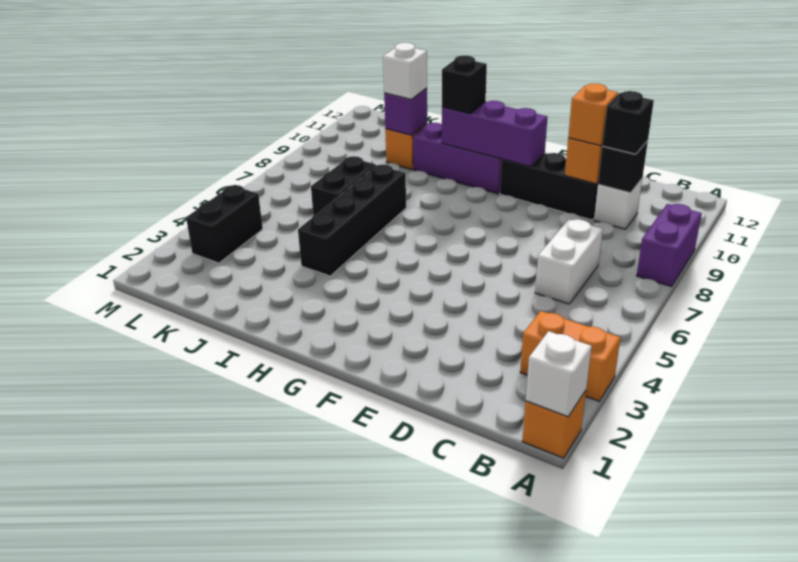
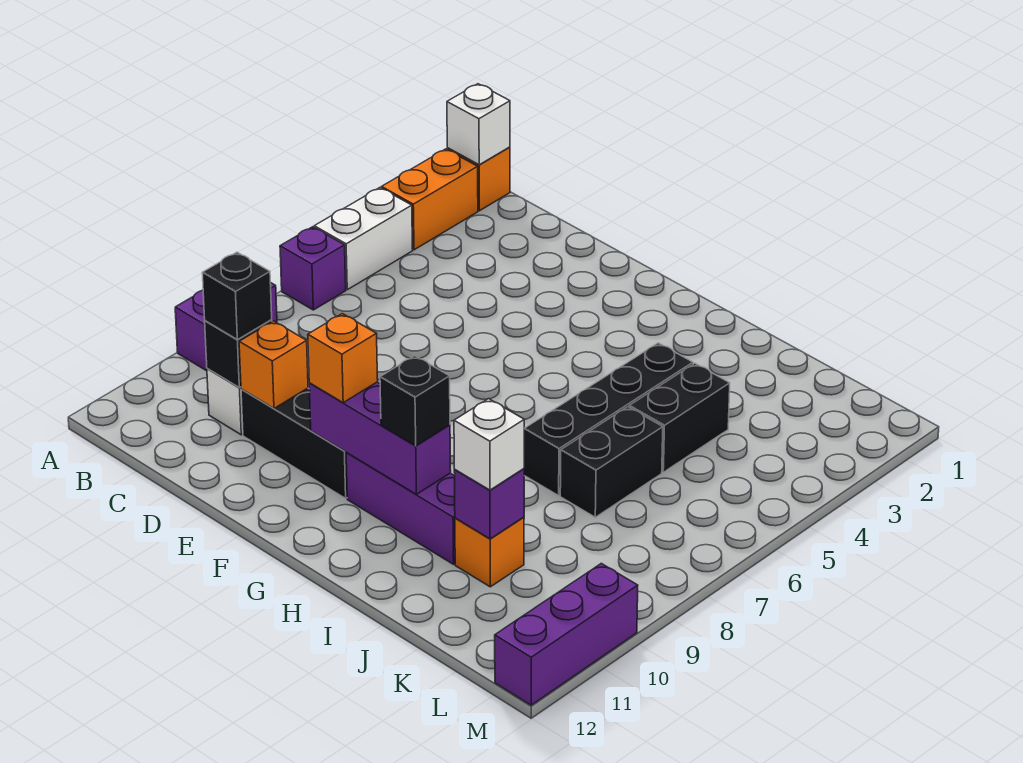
orange brick A3:B3 level 1 -> orange brick A2:A3 level 1
none -> purple brick A6 level 1
white brick C6:C7 level 1 -> white brick A4:A5 level 1
orange brick D10 level 3 -> orange brick F10 level 3
black brick L3:L4 level 1 -> black brick J4:J5 level 1
none -> purple brick M10:M12 level 1

